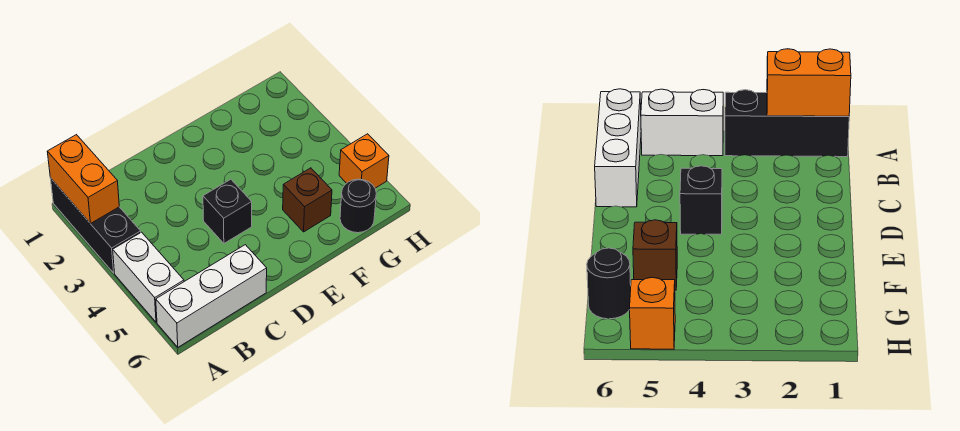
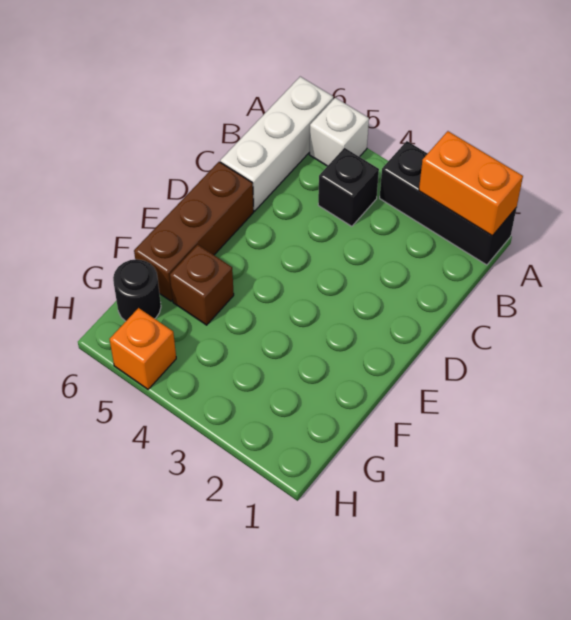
white brick A4:A5 level 1 -> white brick A5 level 1
black brick D4 level 1 -> black brick B4 level 1
none -> brown brick D6:F6 level 1

